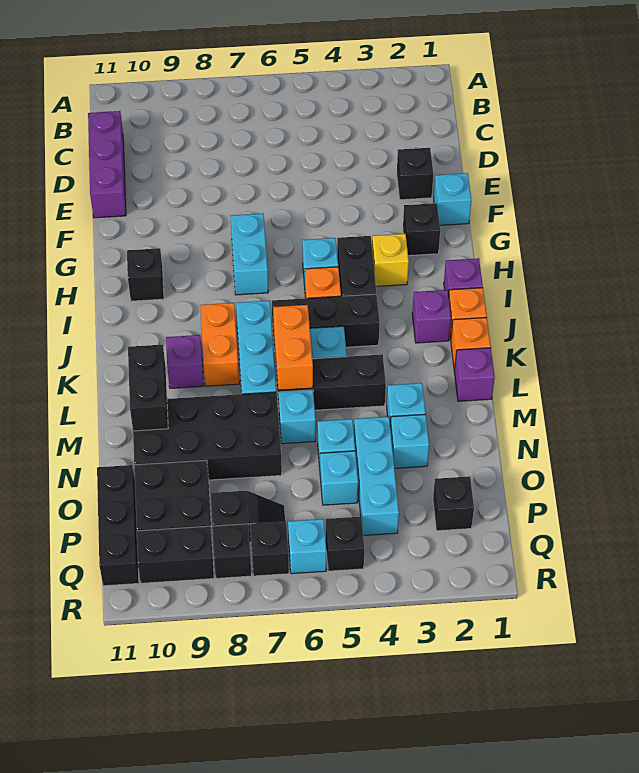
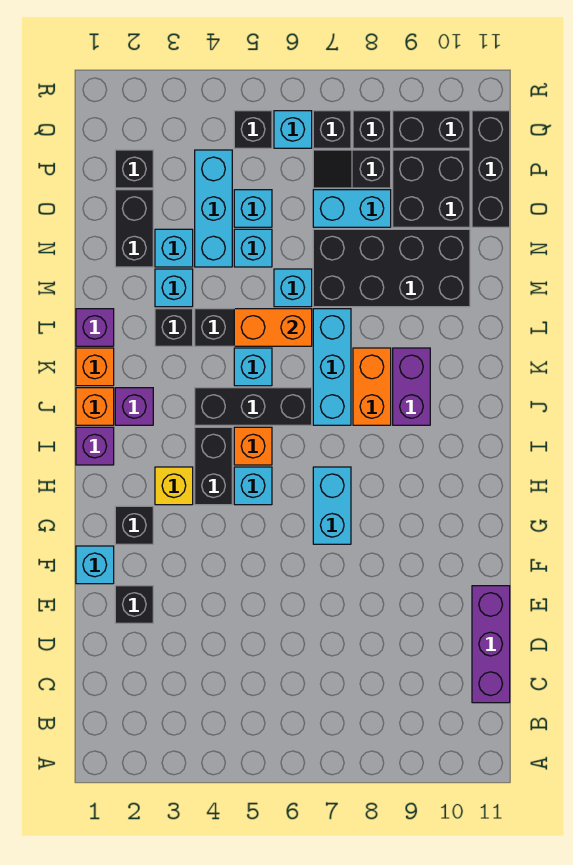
black brick H10 level 1 -> black brick L3 level 1
orange brick K6:L6 level 2 -> orange brick L5:L6 level 2
purple brick K9 level 1 -> purple brick J9:K9 level 1
black brick L10:M10 level 2 -> black brick N2:O2 level 1
none -> cyan brick O7:O8 level 1

